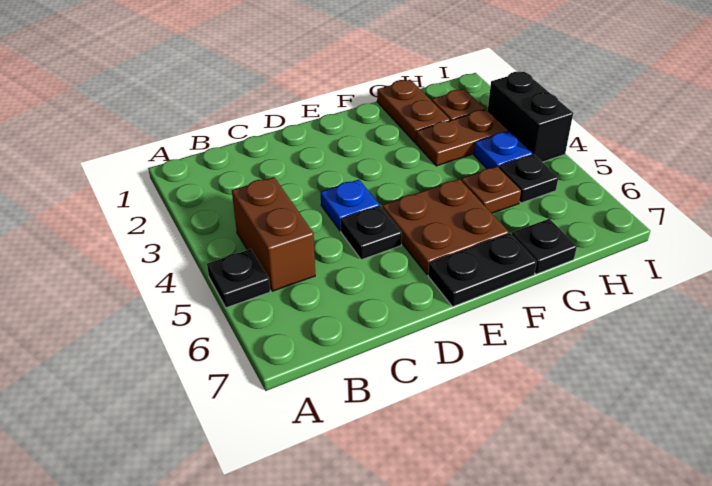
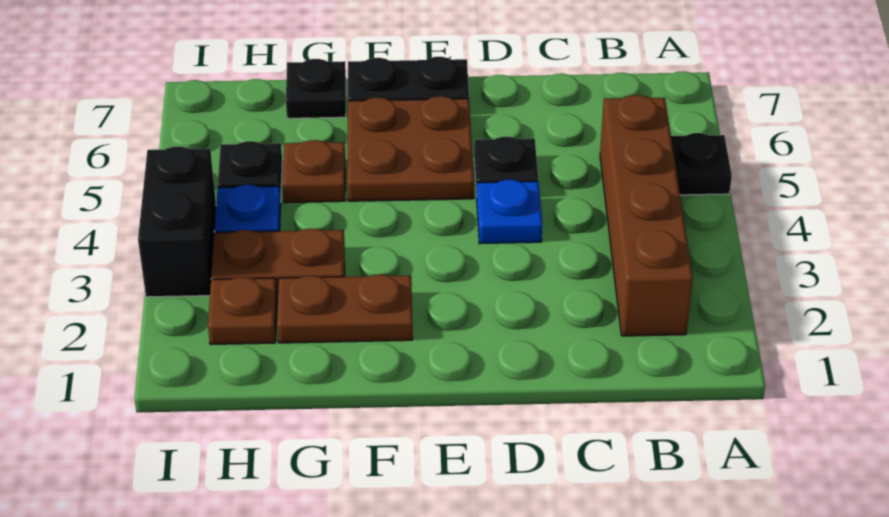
brown brick B4:B5 level 1 -> brown brick B2:B5 level 1
brown plate G1:G2 level 1 -> brown plate F2:G2 level 1

